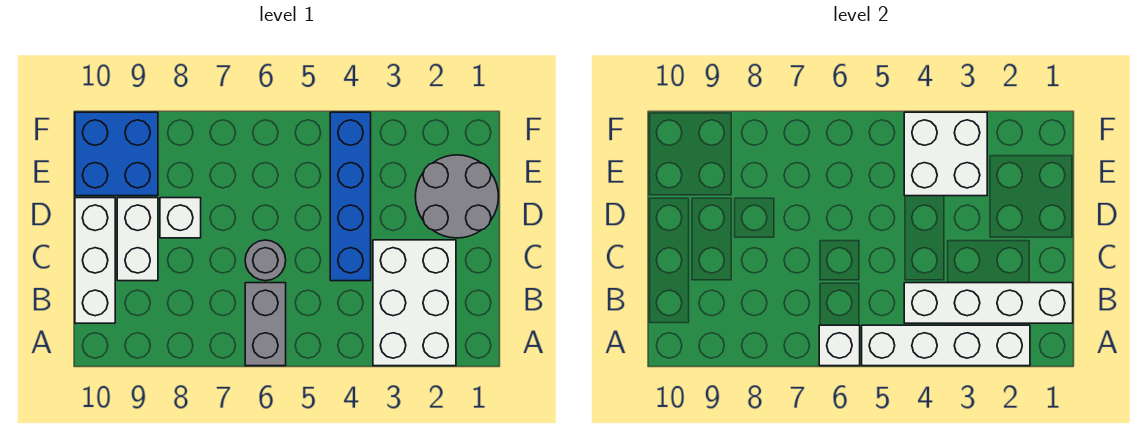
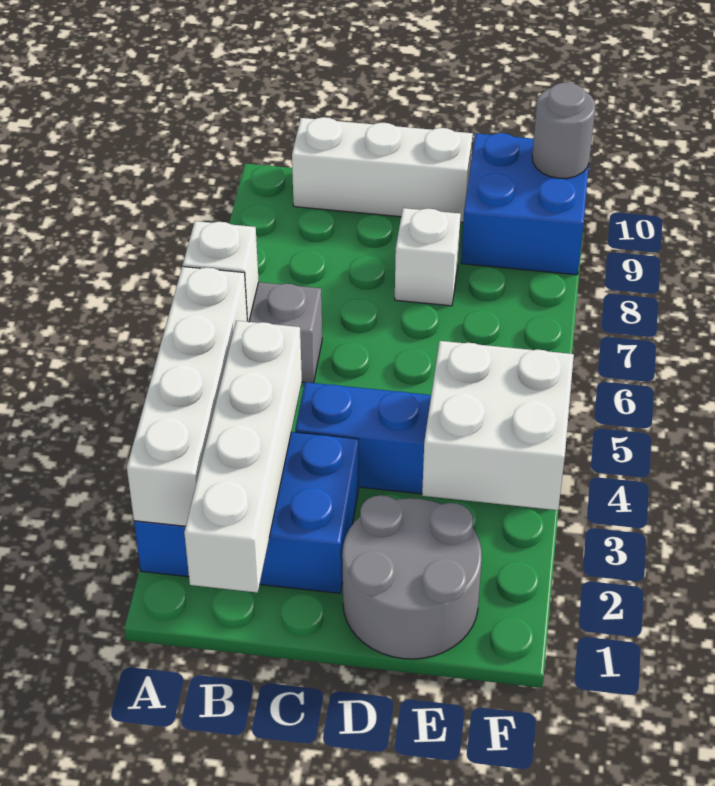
white brick A2:C3 level 1 -> blue brick A2:C3 level 1
grey round brick C6 level 1 -> grey round brick F10 level 2
white brick C9:D9 level 1 -> none

